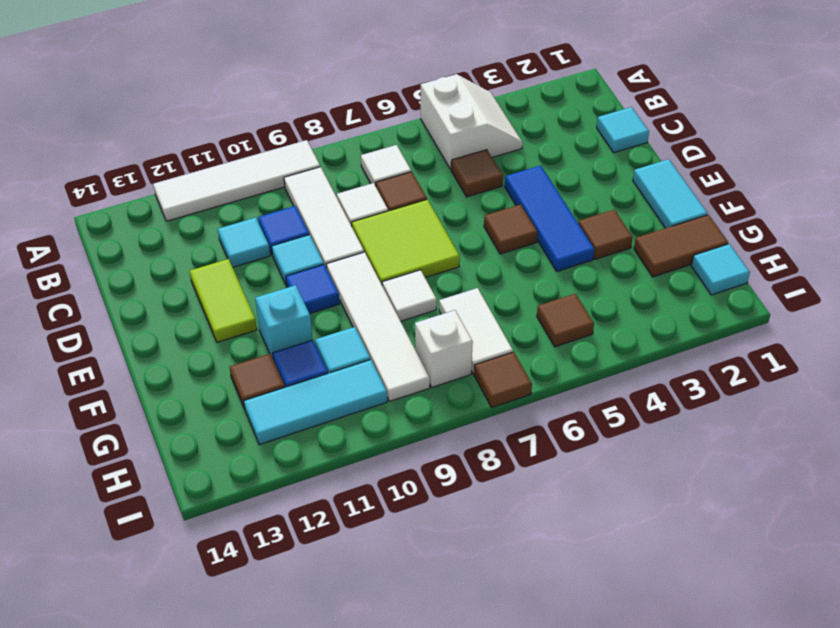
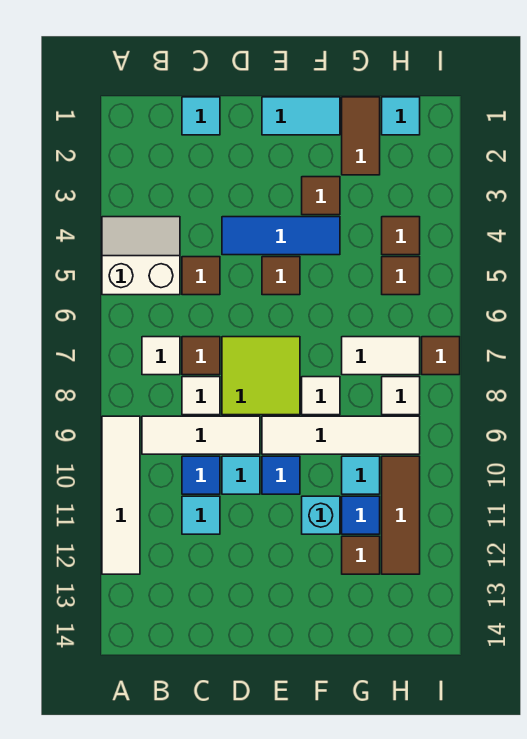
lime tile D12:E12 level 1 -> none
none -> brown tile H4 level 1
white brick H8 level 1 -> white tile H8 level 1
cyan tile H10:H12 level 1 -> brown tile H10:H12 level 1

